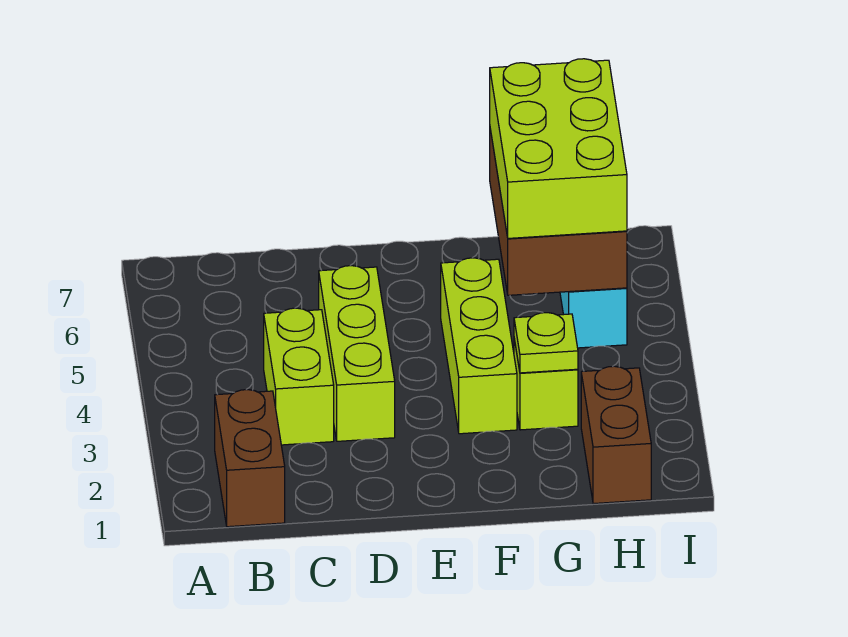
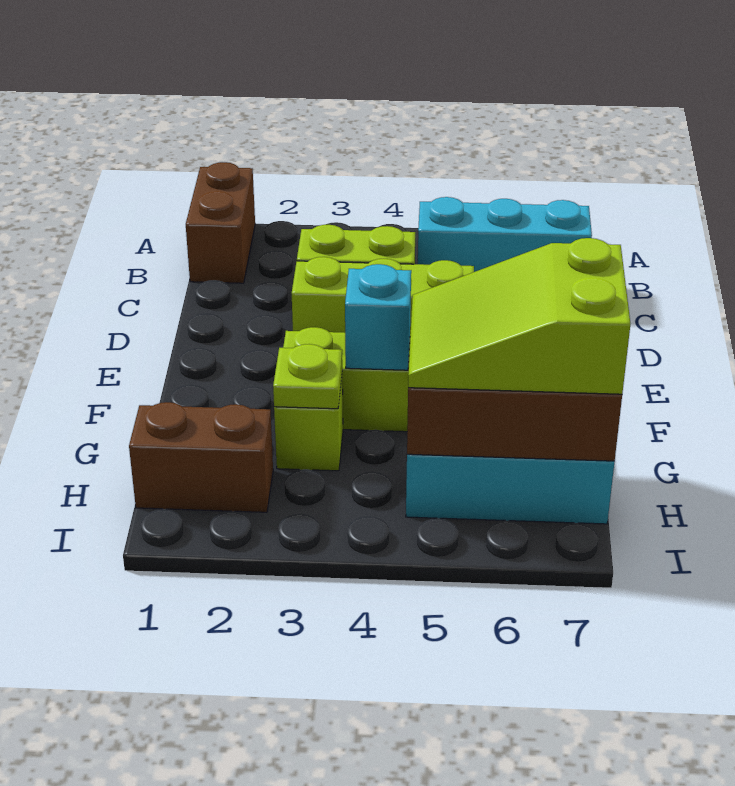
brown brick B1:B2 level 1 -> brown brick A1:B1 level 1
none -> cyan brick B5:B7 level 1
none -> cyan brick F4 level 2
lime brick G5:H7 level 3 -> lime slope G5:H7 level 3 top 7

